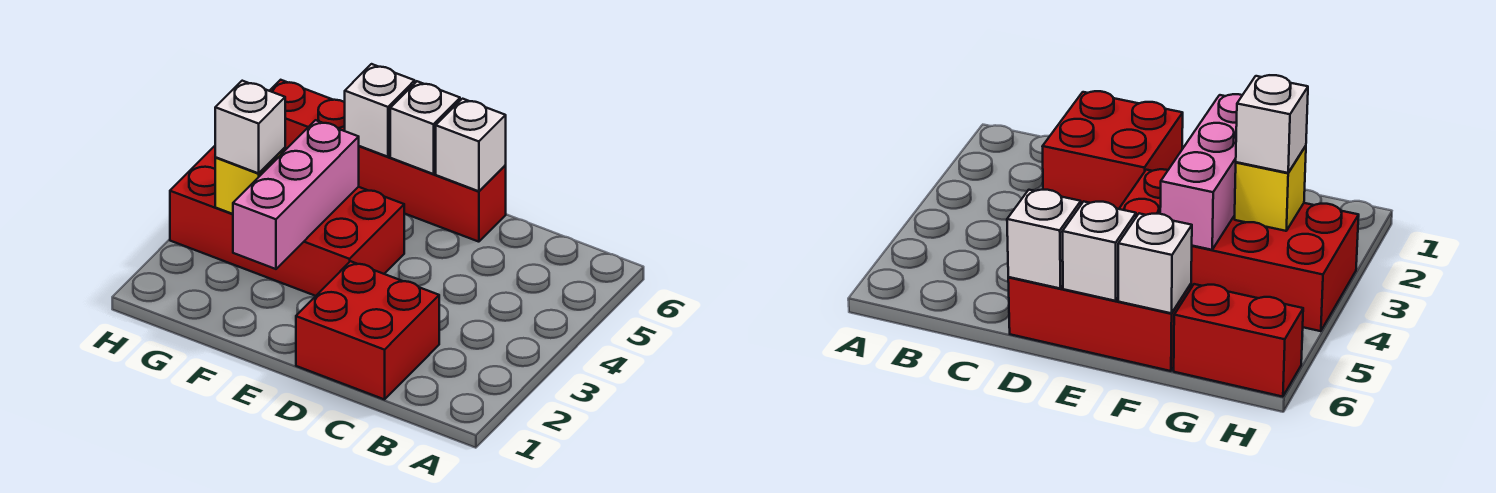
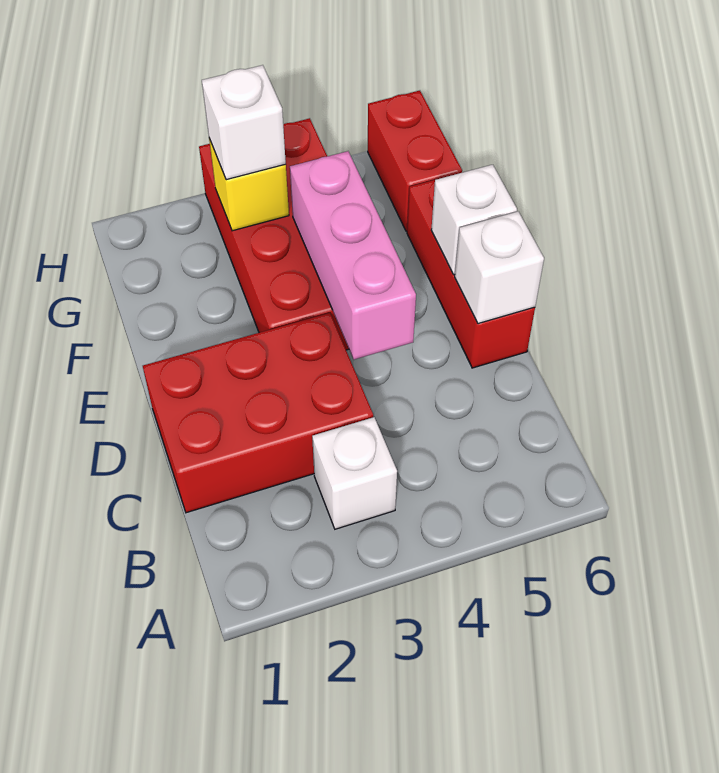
red brick C1:D2 level 1 -> red brick C1:D3 level 1
pink brick F2:F4 level 2 -> pink brick D4:F4 level 2
white brick F6 level 2 -> white brick B3 level 1

